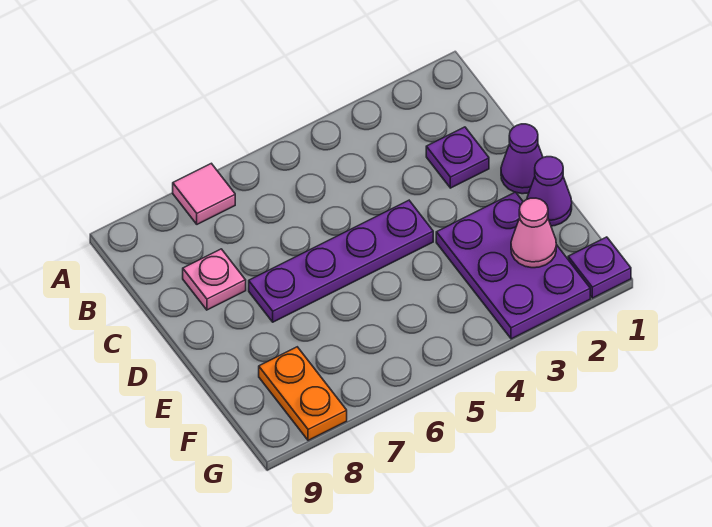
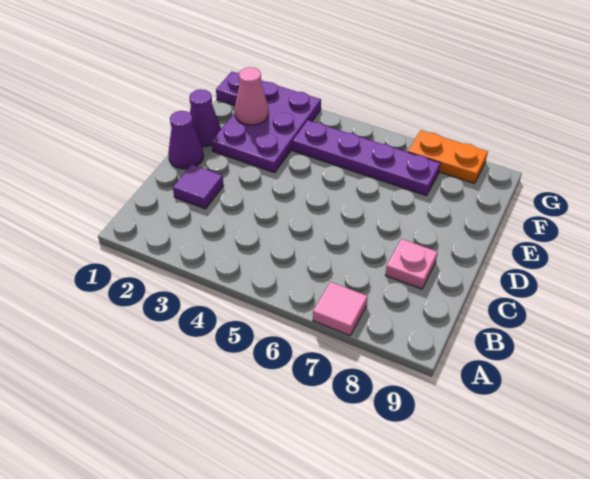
purple plate C2 level 1 -> purple tile C2 level 1
purple plate D4:D7 level 1 -> purple plate F4:F7 level 1
orange plate F8:G8 level 1 -> orange plate G7:G8 level 1

